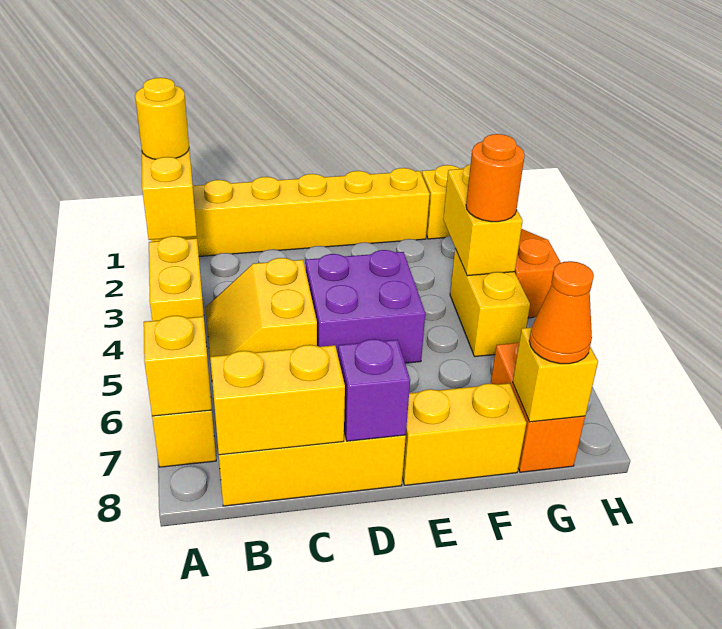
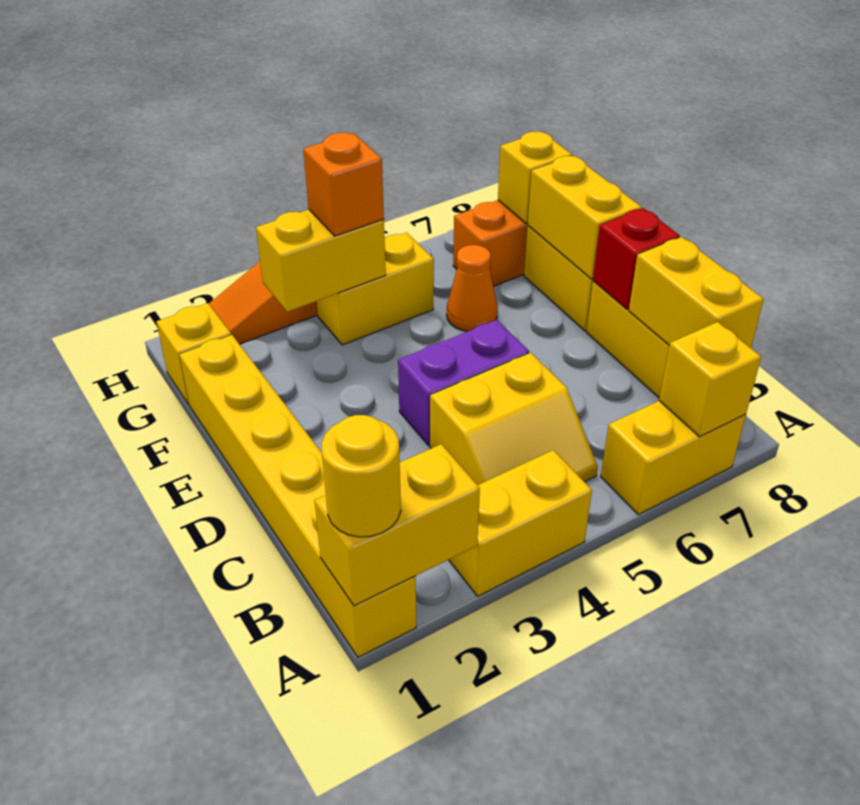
purple brick D4:E5 level 1 -> purple brick D4:D5 level 1
purple brick D8 level 2 -> red brick D8 level 2
none -> yellow brick E8:F8 level 2
orange round brick G4 level 3 -> orange brick G4 level 3
orange cone G8 level 3 -> orange cone F6 level 1

